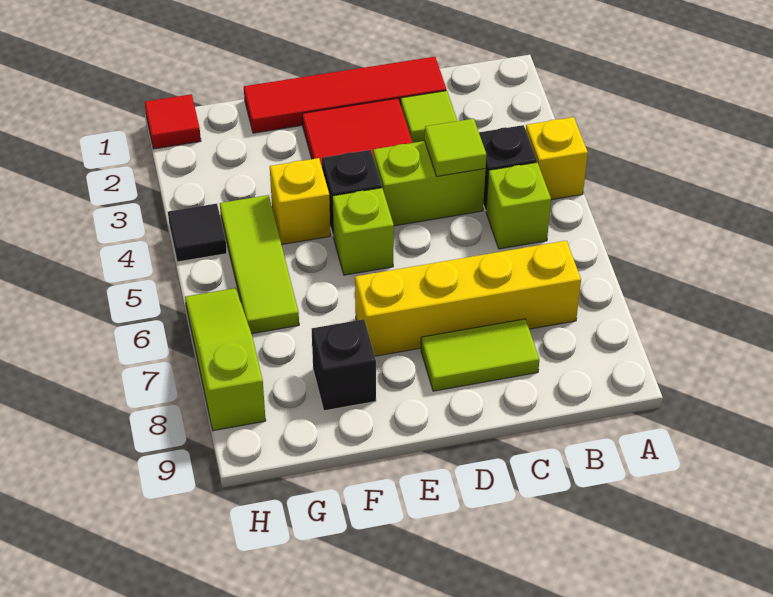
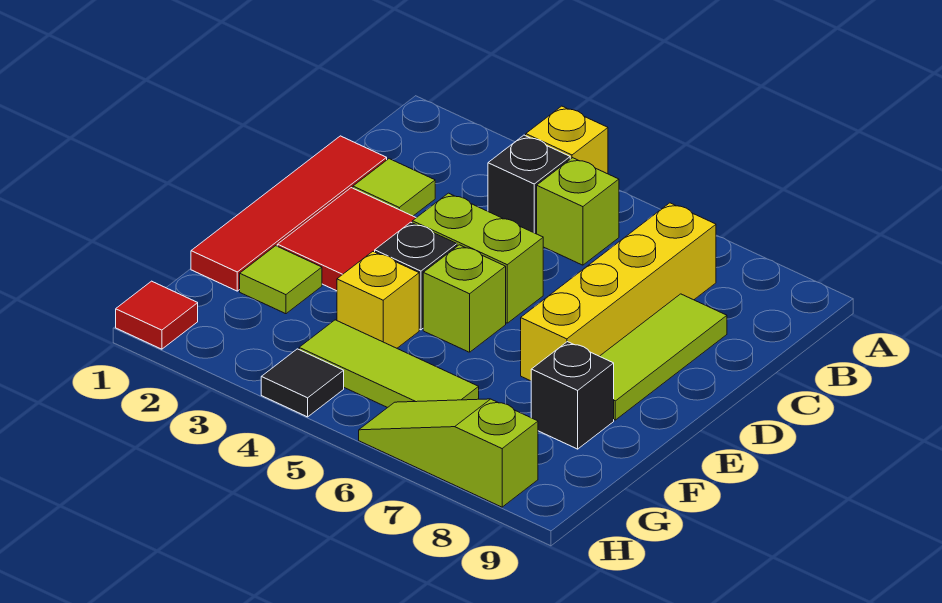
lime brick C4:D4 level 1 -> lime brick D4:D5 level 1
lime tile C4 level 2 -> lime tile F2 level 1
lime tile C8:D8 level 1 -> lime tile C8:E8 level 1

